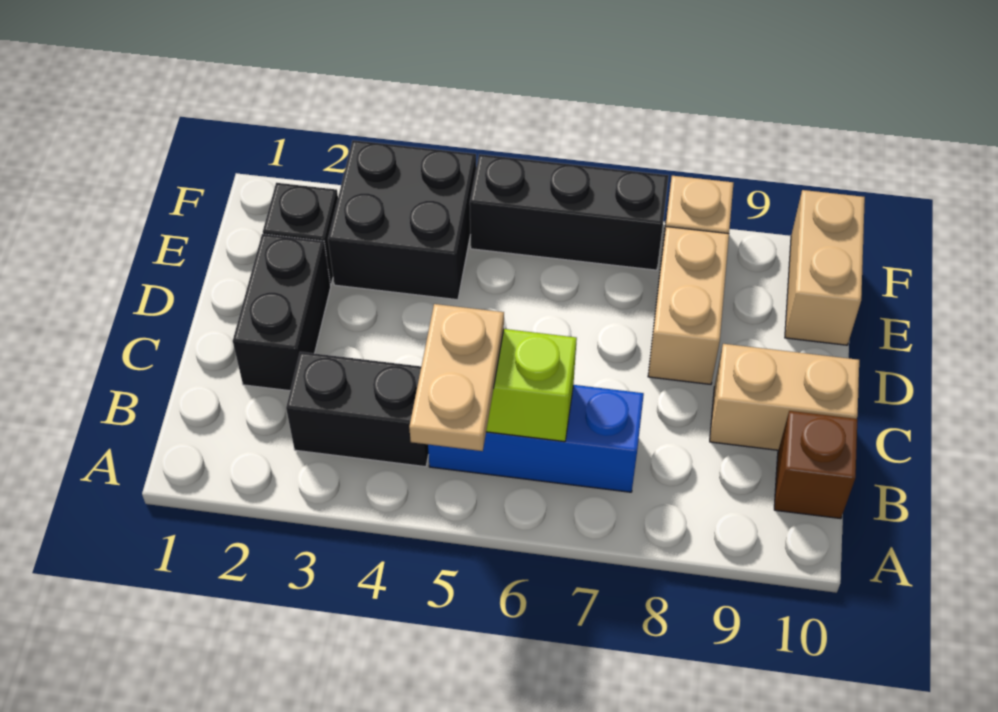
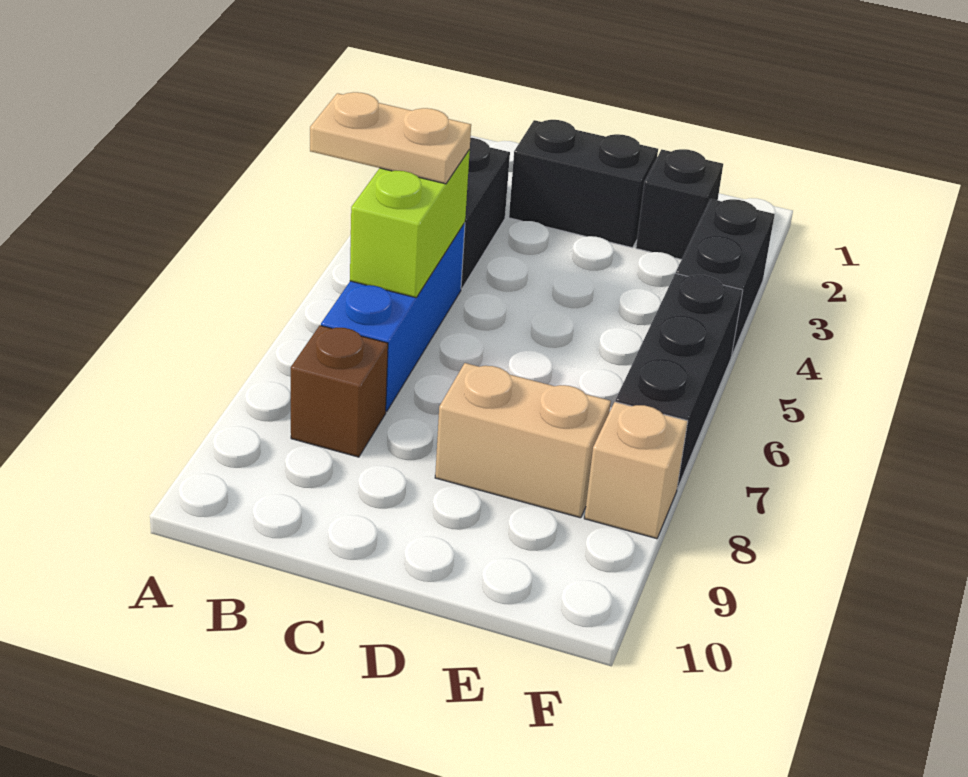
brown brick B10 level 1 -> brown brick B8 level 1
tan brick C9:C10 level 1 -> none
black brick E3:F4 level 1 -> black brick F3:F4 level 1
tan brick E10:F10 level 1 -> none

